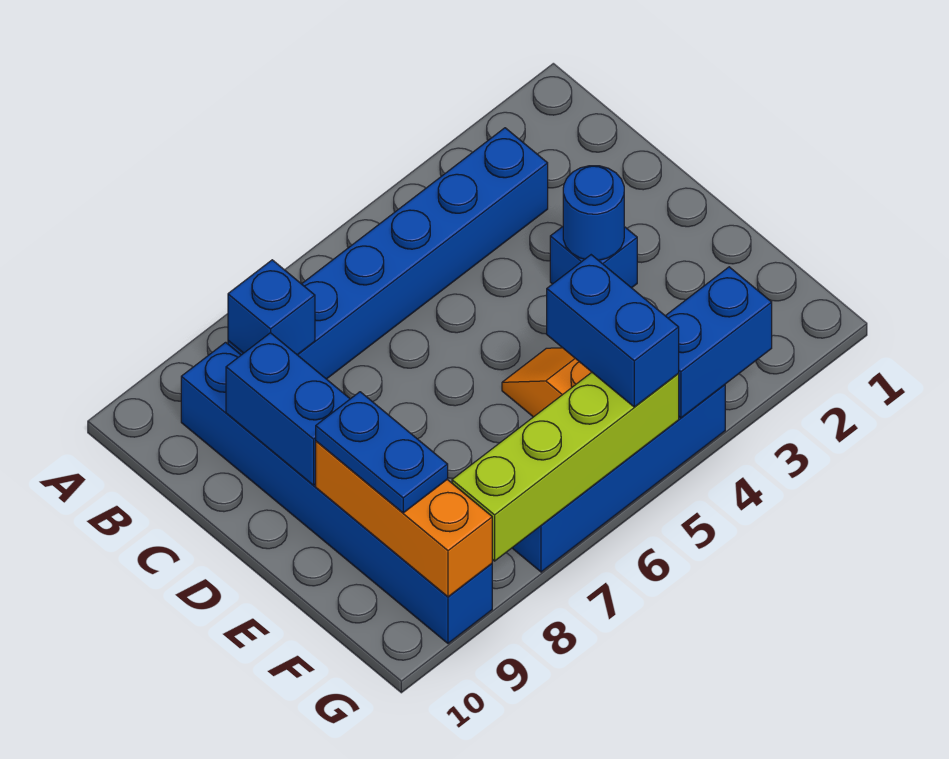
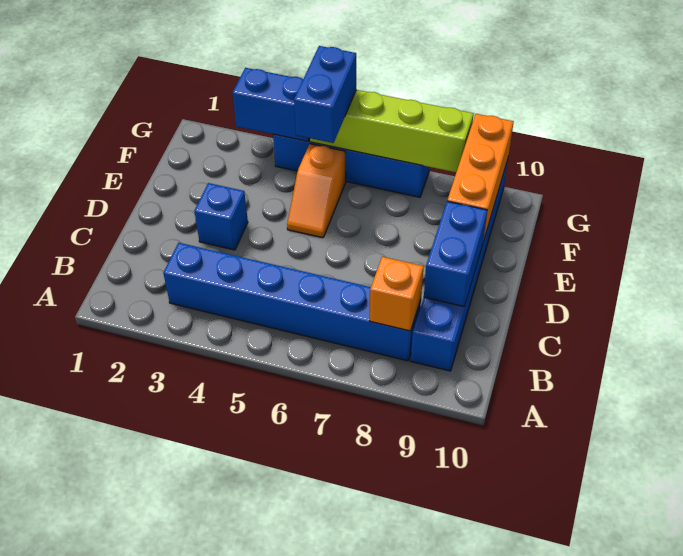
blue brick B8 level 2 -> orange brick B8 level 2
blue round brick D3 level 2 -> none
blue plate E9:F9 level 3 -> none

